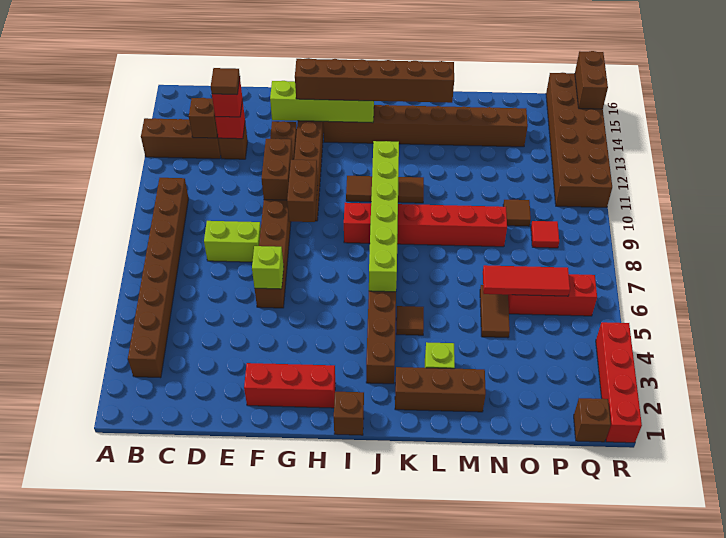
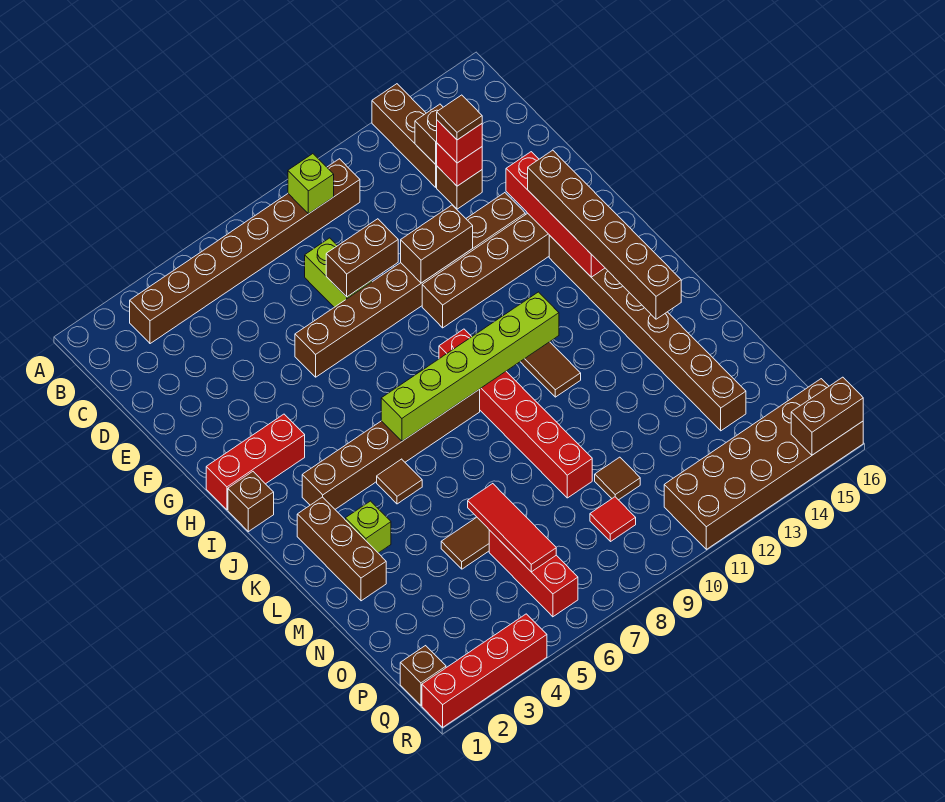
red brick F2:H2 level 1 -> red brick H1:H3 level 1
lime brick F6 level 2 -> lime brick B9 level 2
lime brick F14:I14 level 2 -> red brick F14:I14 level 2
brown brick G9:G10 level 2 -> brown brick E8:E9 level 2

